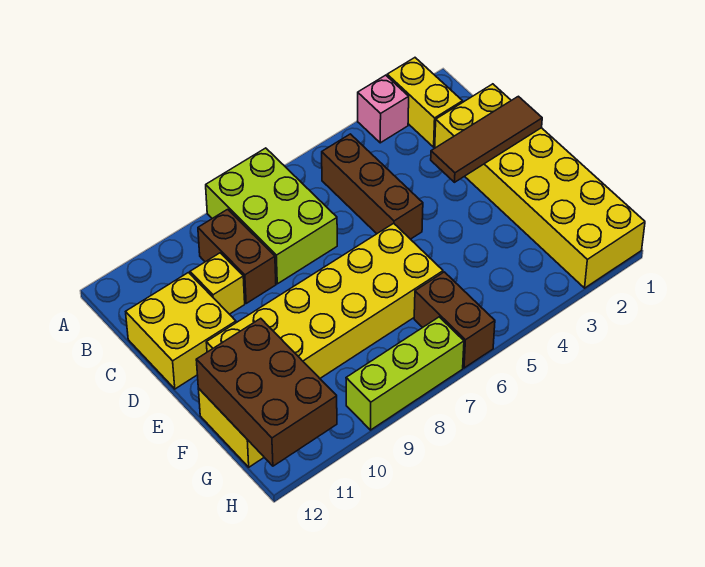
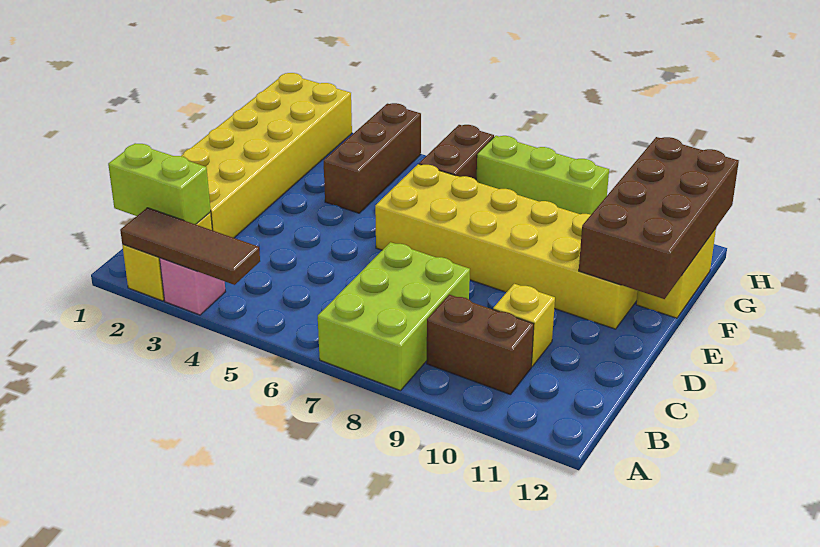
none -> lime brick B1:B2 level 2
brown brick B5:D5 level 1 -> brown brick F4:H4 level 1
brown brick B9:C9 level 1 -> brown brick B9:B10 level 1
yellow brick C11:D12 level 1 -> none
brown tile D1:D3 level 2 -> brown tile A2:A4 level 2
brown brick F11:H12 level 2 -> brown brick E11:H12 level 2

